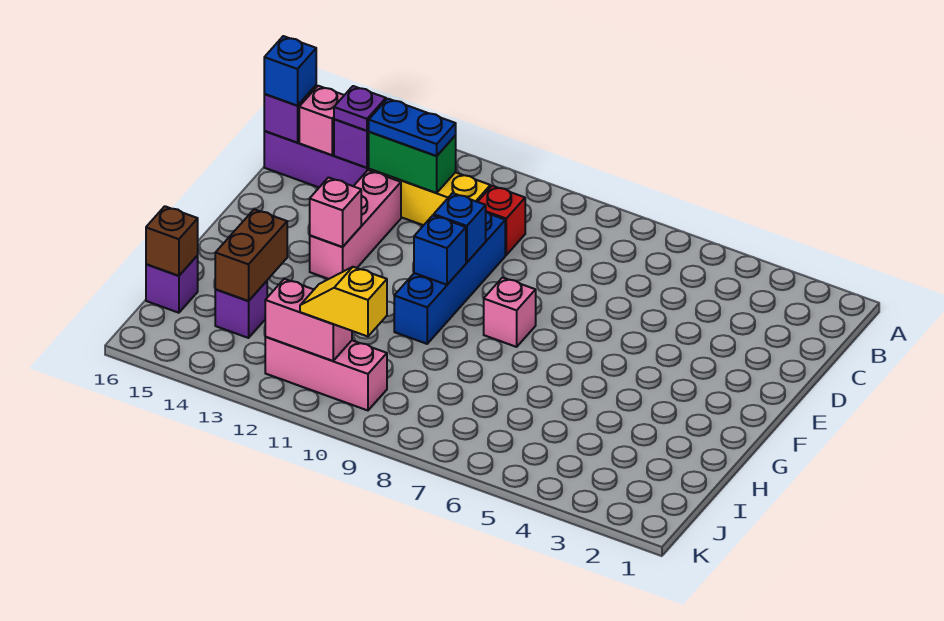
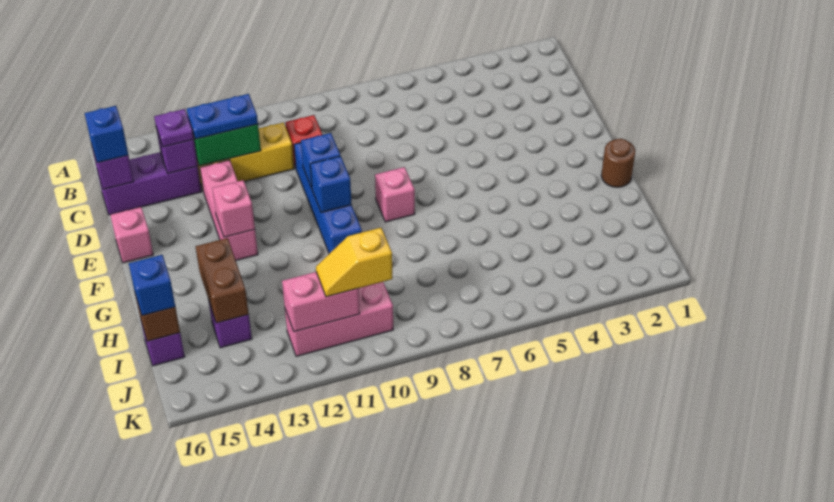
pink brick C15 level 2 -> pink brick E16 level 1
none -> brown round brick G1 level 1
none -> blue brick I16 level 3

